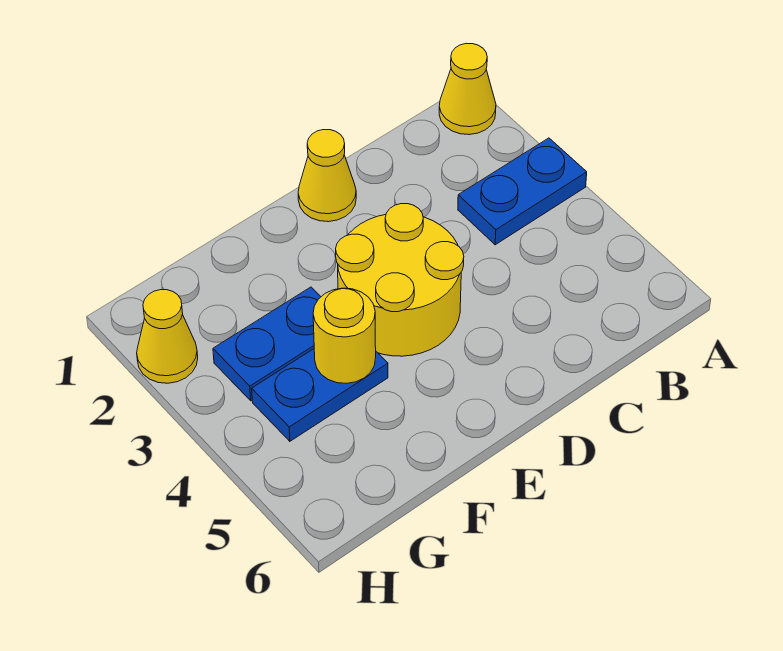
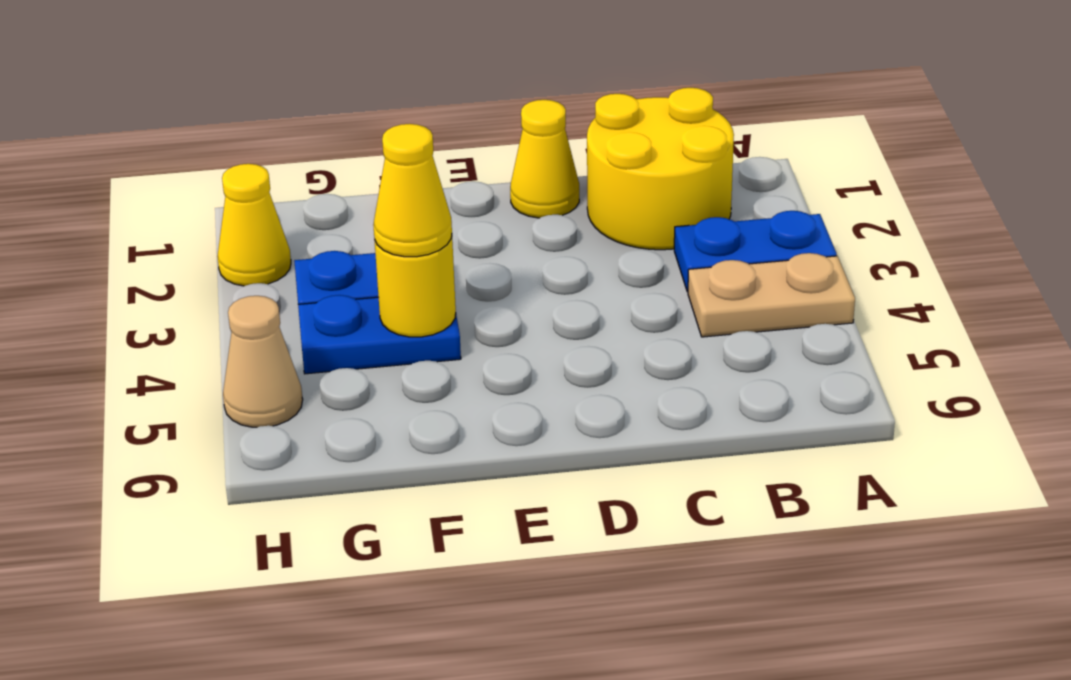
yellow cone A1 level 1 -> yellow cone F4 level 3
none -> tan plate A4:B4 level 1
yellow round brick D3:E4 level 1 -> yellow round brick B1:C2 level 1
none -> tan cone H5 level 1

